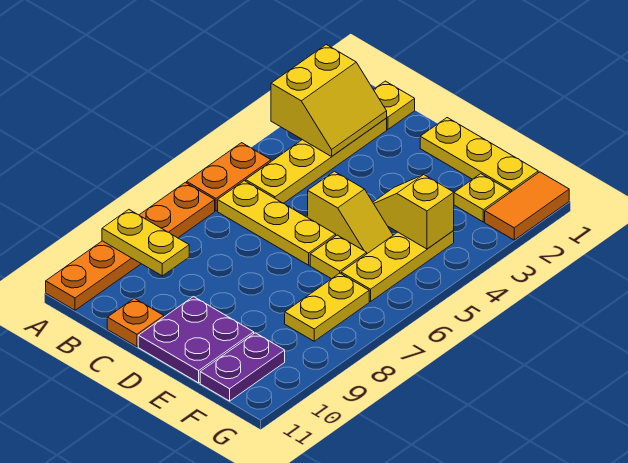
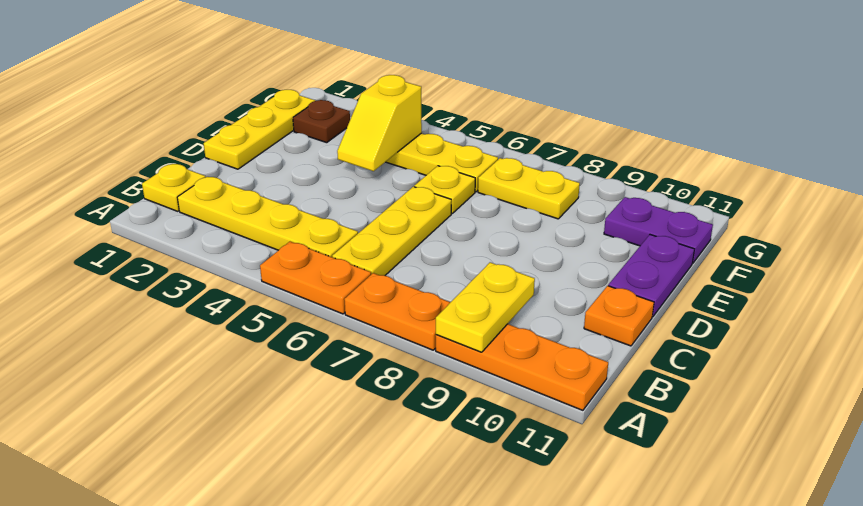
yellow slope A2:B3 level 2 top A -> none
yellow slope D5:E5 level 1 top D -> none
purple plate D10:E11 level 1 -> purple plate D11:E11 level 1
yellow plate F2 level 1 -> brown plate F2 level 1
orange tile G1:G2 level 1 -> none

